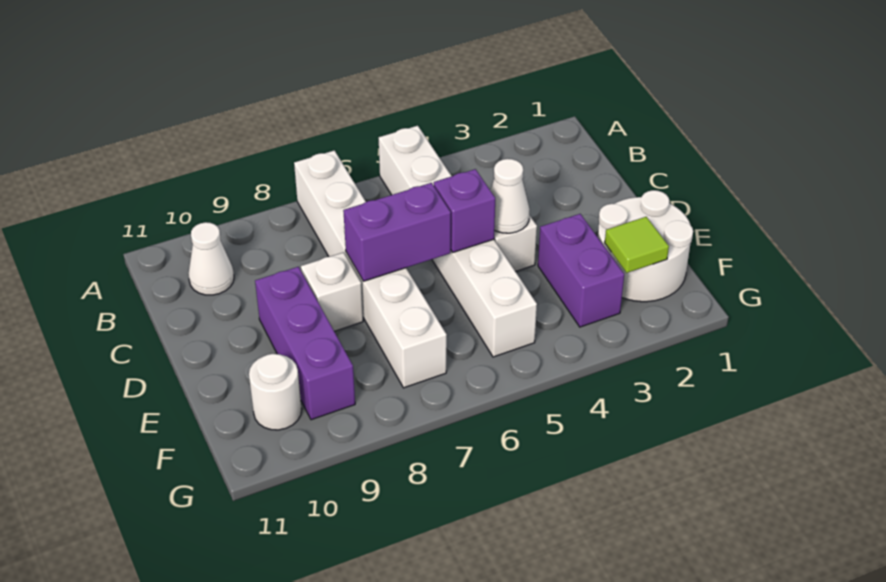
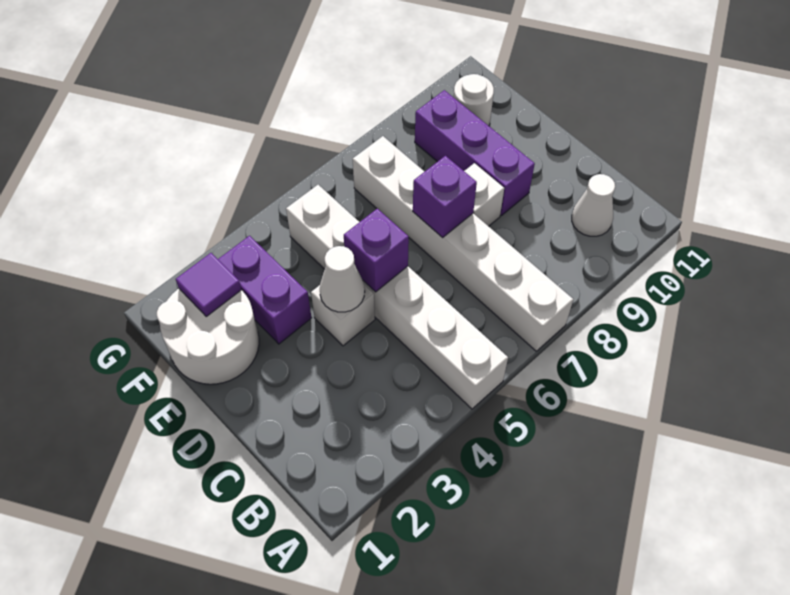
purple brick D6:D7 level 2 -> purple brick D7 level 2
lime tile F2 level 2 -> purple tile F2 level 2

